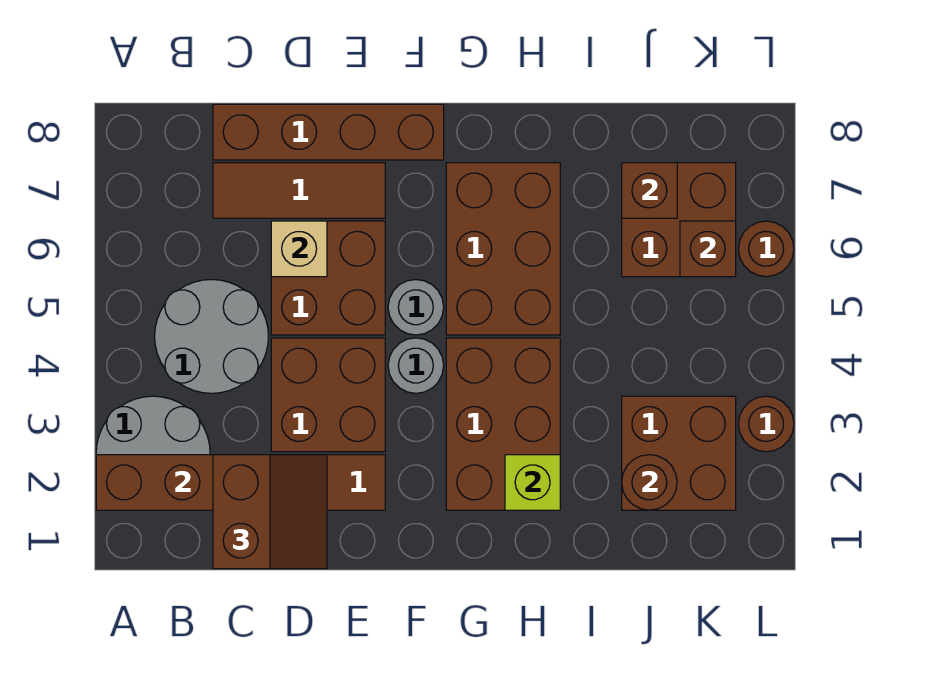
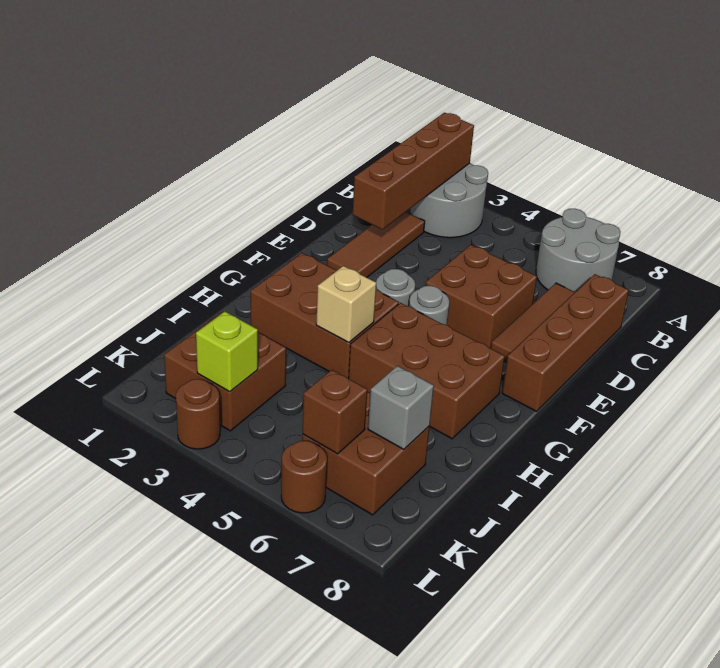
grey round brick B4:C5 level 1 -> grey round brick A6:B7 level 1
brown slope C1:D2 level 3 top C -> none
brown brick D3:E4 level 1 -> none
tan brick D6 level 2 -> tan brick H4 level 2
lime brick H2 level 2 -> lime brick K3 level 2
brown round brick J2 level 2 -> none
brown brick J7 level 2 -> grey brick J7 level 2

